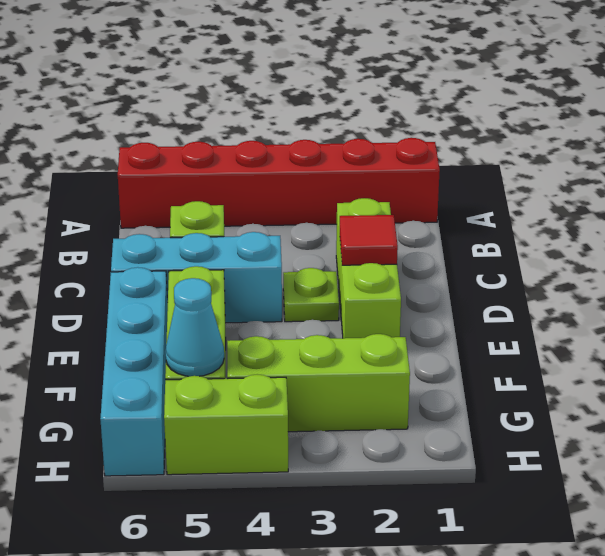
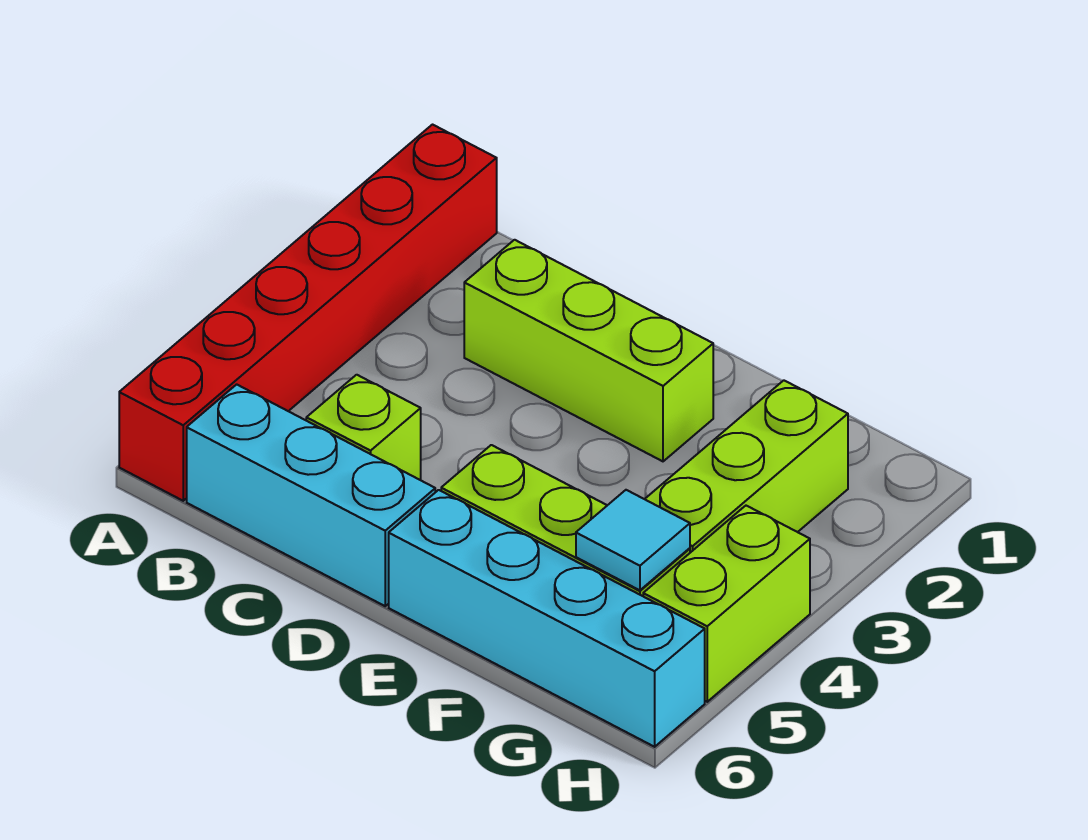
red tile D2 level 2 -> none
lime plate D3 level 1 -> none
cyan brick D4:D6 level 1 -> cyan brick B6:D6 level 1
cyan cone G5 level 2 -> cyan tile G5 level 2

